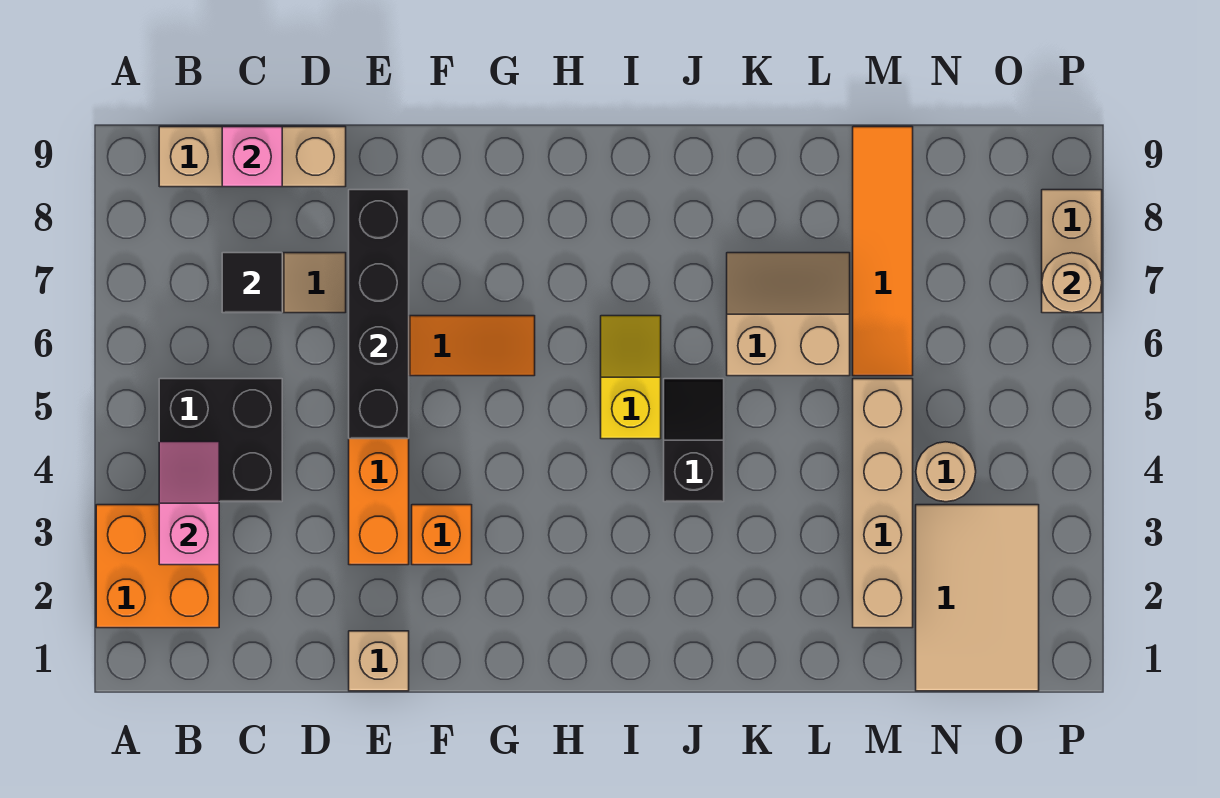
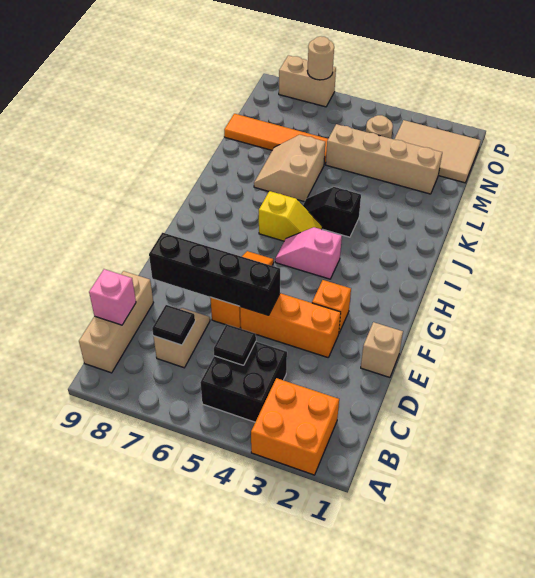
pink slope B3:B4 level 2 top 3 -> pink slope H4:H5 level 1 top 4
none -> black tile C5 level 2
yellow slope I5:I6 level 1 top 5 -> yellow slope I5:I6 level 1 top 6

